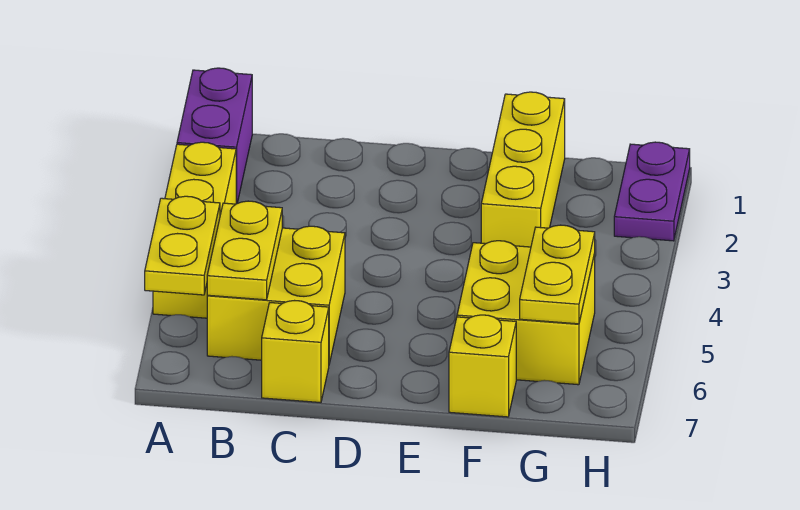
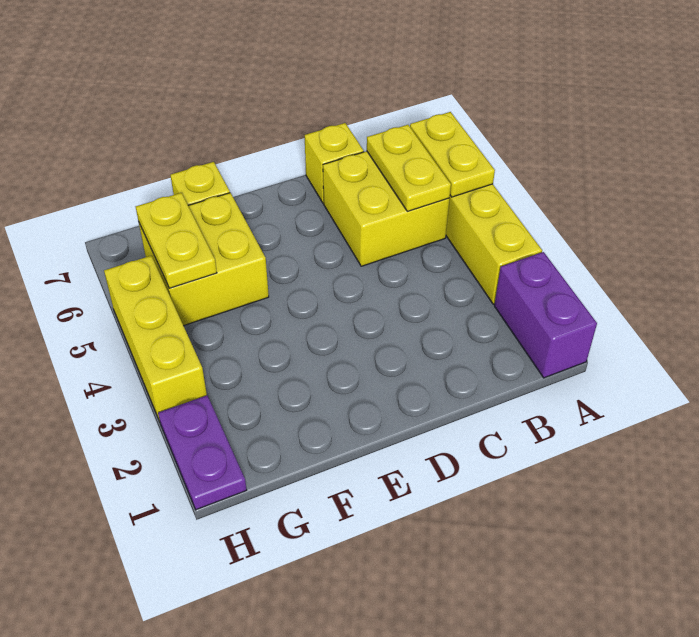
yellow brick F1:F3 level 1 -> yellow brick H3:H5 level 1

